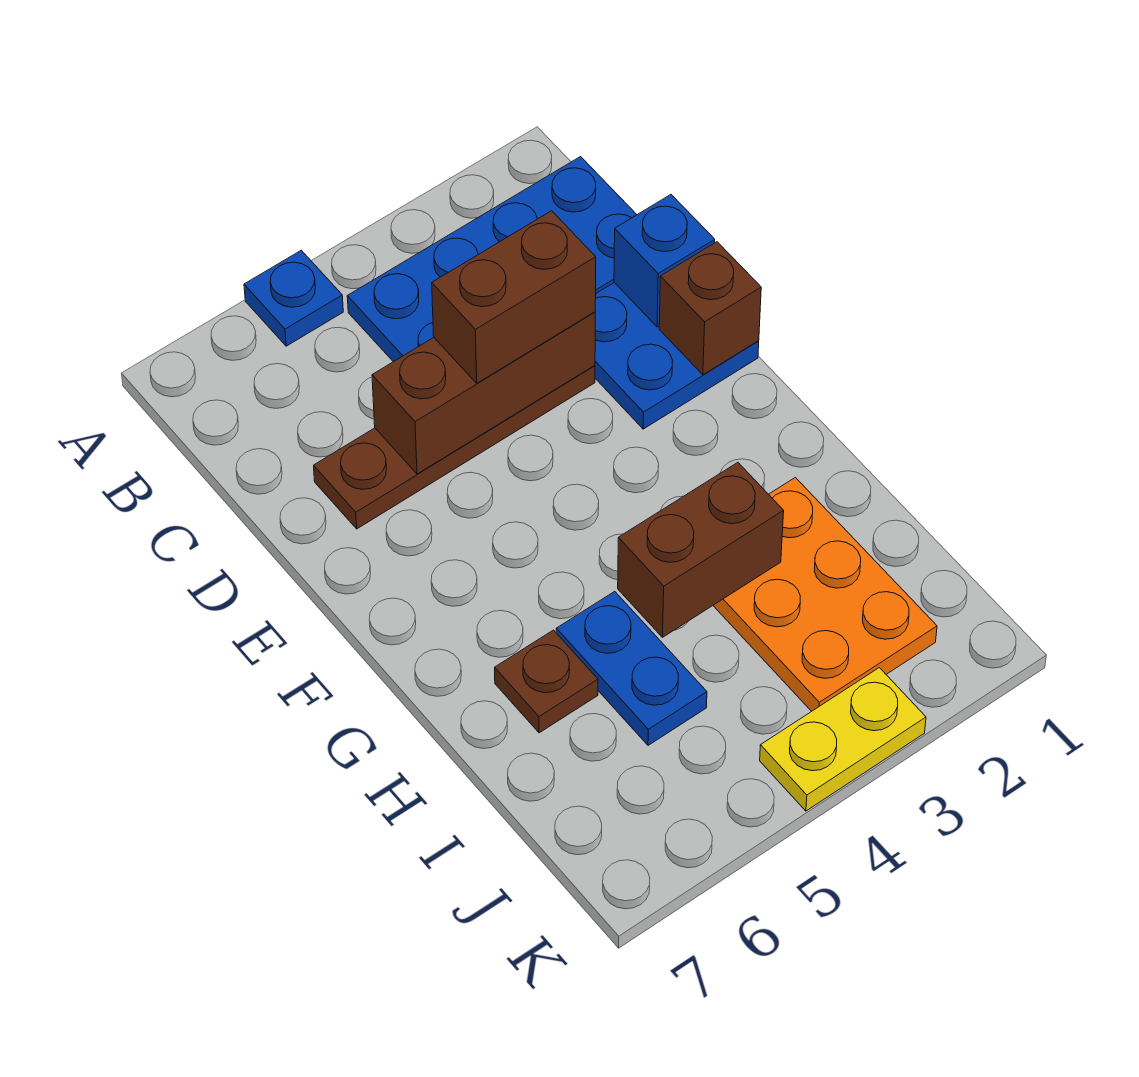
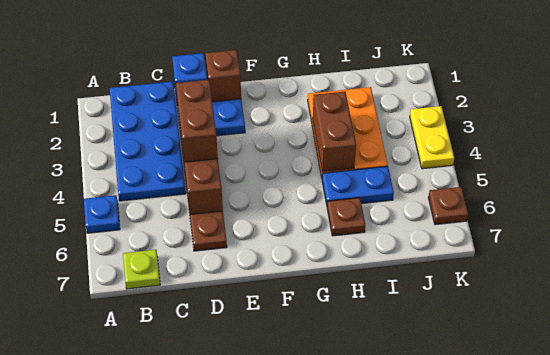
none -> lime plate B7 level 1
orange plate H2:J3 level 1 -> orange plate H2:I4 level 1
none -> brown plate K6 level 1

